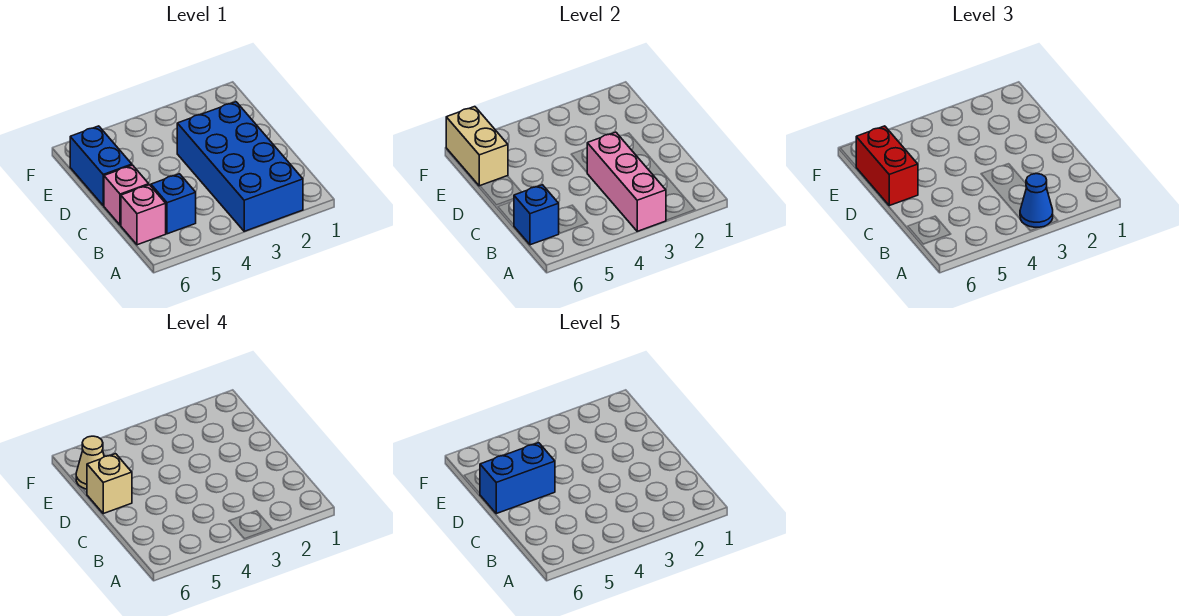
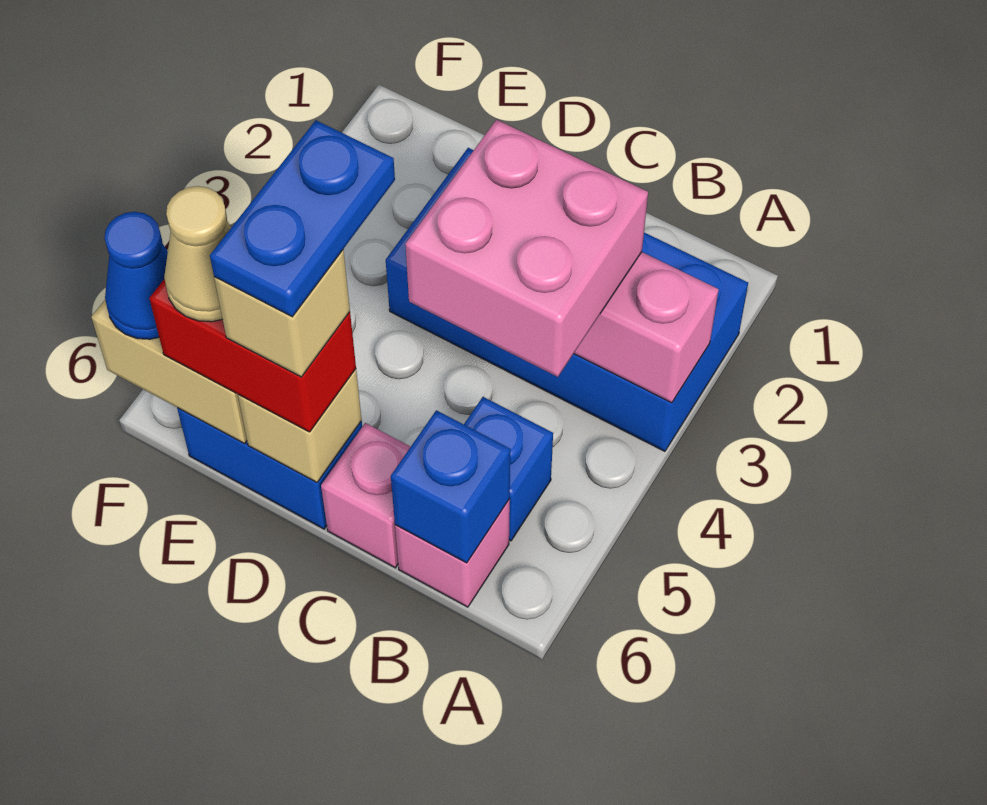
blue cone A3 level 3 -> blue cone F6 level 3
none -> pink brick B3:C4 level 3
blue brick D5:D6 level 5 -> blue plate D5:D6 level 5
none -> tan brick D6 level 2

